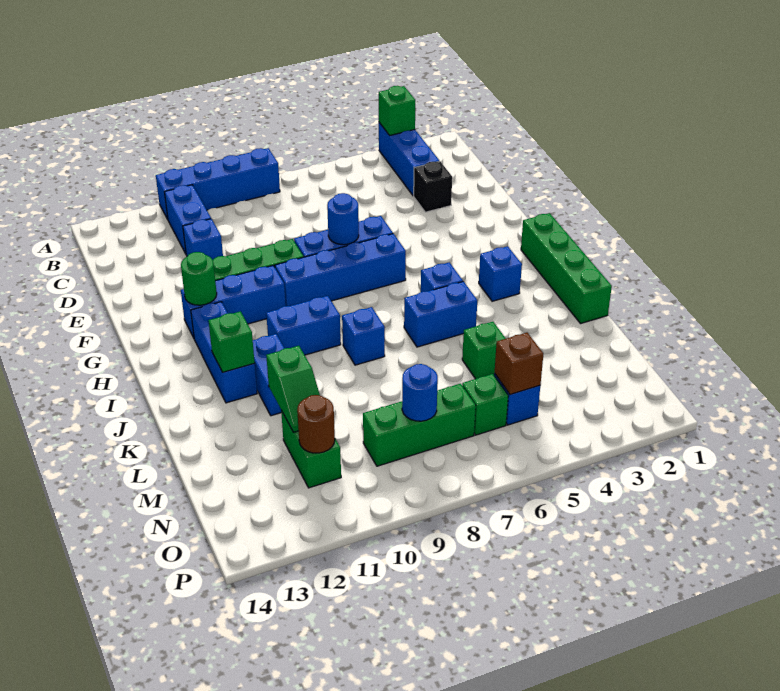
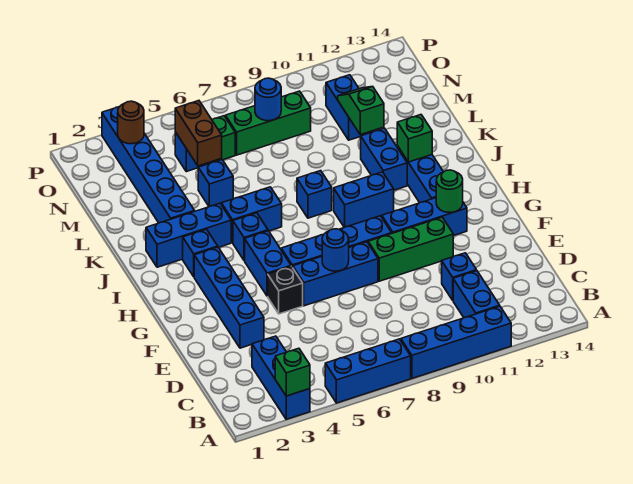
none -> blue brick A5:A7 level 1
black brick D3 level 1 -> black brick F5 level 1
none -> blue brick E3:H3 level 1
none -> blue brick G5:H5 level 1
green brick H1:K1 level 1 -> none
none -> blue brick J2:J4 level 1
none -> blue brick K3:P3 level 1
green brick L5 level 1 -> blue brick L5 level 1
green brick M11:N11 level 1 -> blue brick M11:N11 level 1
brown brick N5 level 2 -> brown brick M5:N5 level 2
brown round brick N11 level 2 -> brown round brick O3 level 2

